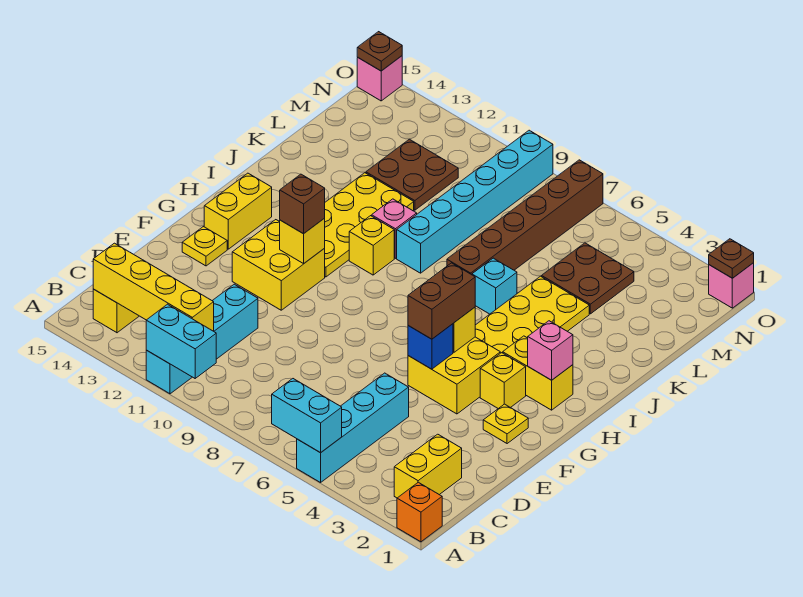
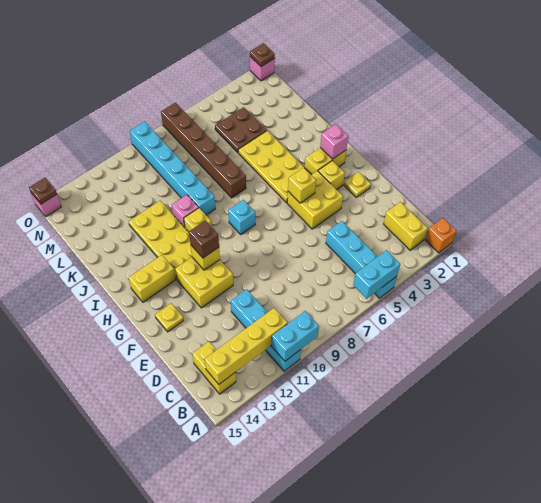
blue brick F5 level 2 -> none
brown brick F5:G5 level 3 -> none
yellow brick G14:H14 level 1 -> yellow brick H13:H14 level 1
cyan brick J6 level 1 -> cyan brick H8 level 1
brown plate L11:M12 level 1 -> none

